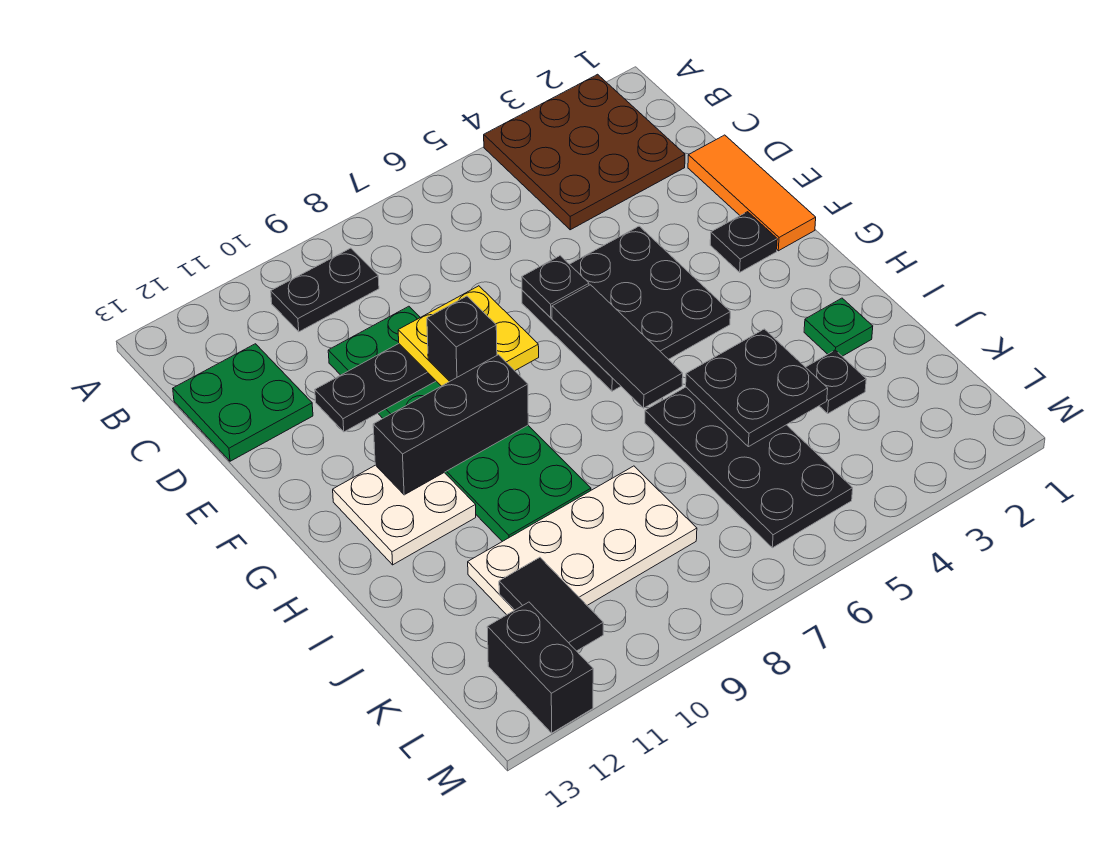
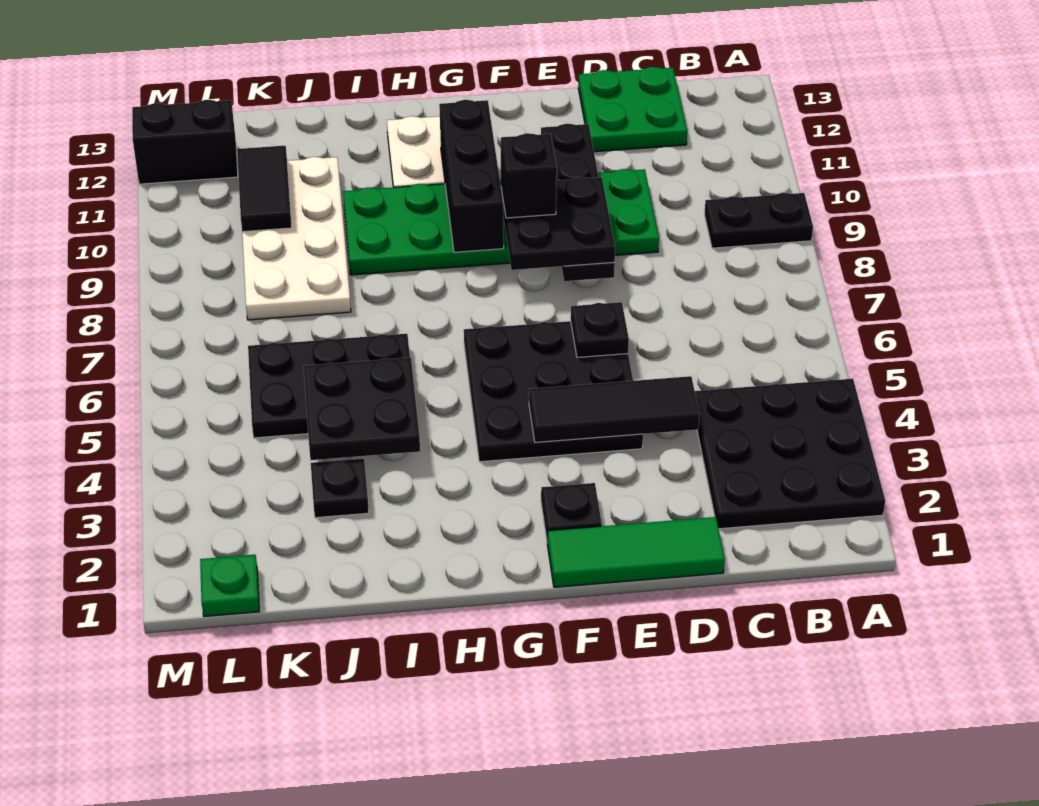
brown plate A2:C4 level 1 -> black plate A2:C4 level 1
black plate B9:B10 level 1 -> black plate A9:B9 level 1
orange tile D1:F1 level 1 -> green tile D1:F1 level 1
yellow plate E8:F9 level 3 -> black plate E8:F9 level 3
black tile F6:H6 level 2 -> black tile D4:F4 level 2
green plate I2 level 1 -> green plate L1 level 1
black plate I5:L6 level 1 -> black plate I5:K6 level 1
black tile K11:L11 level 2 -> black tile K10:K11 level 2

